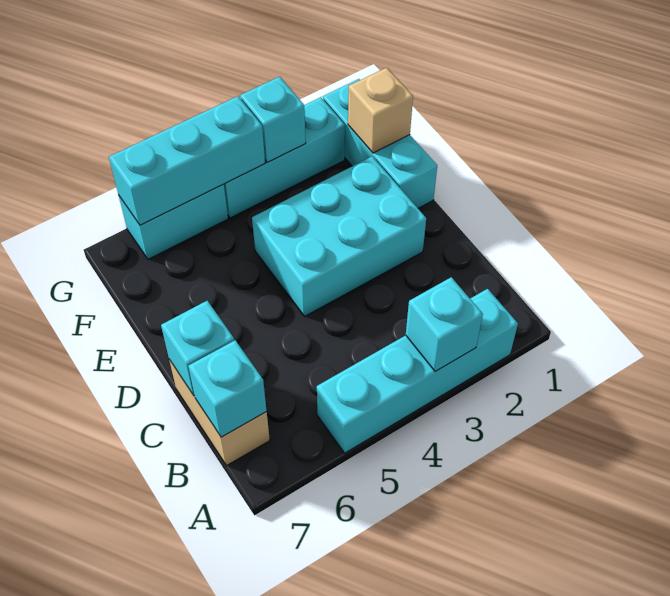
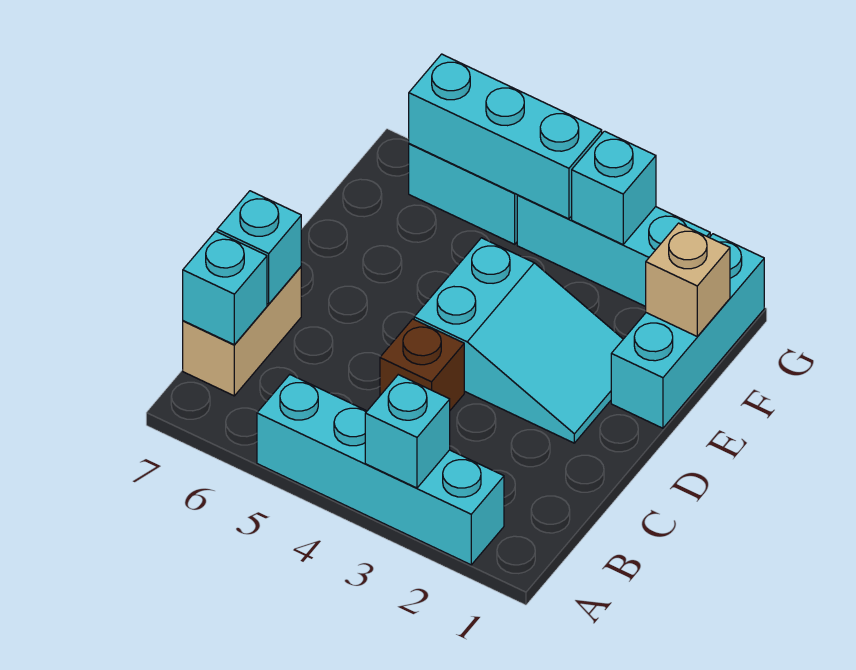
none -> brown brick C4 level 1
cyan brick D2:E4 level 1 -> cyan slope D2:E4 level 1 top 4

